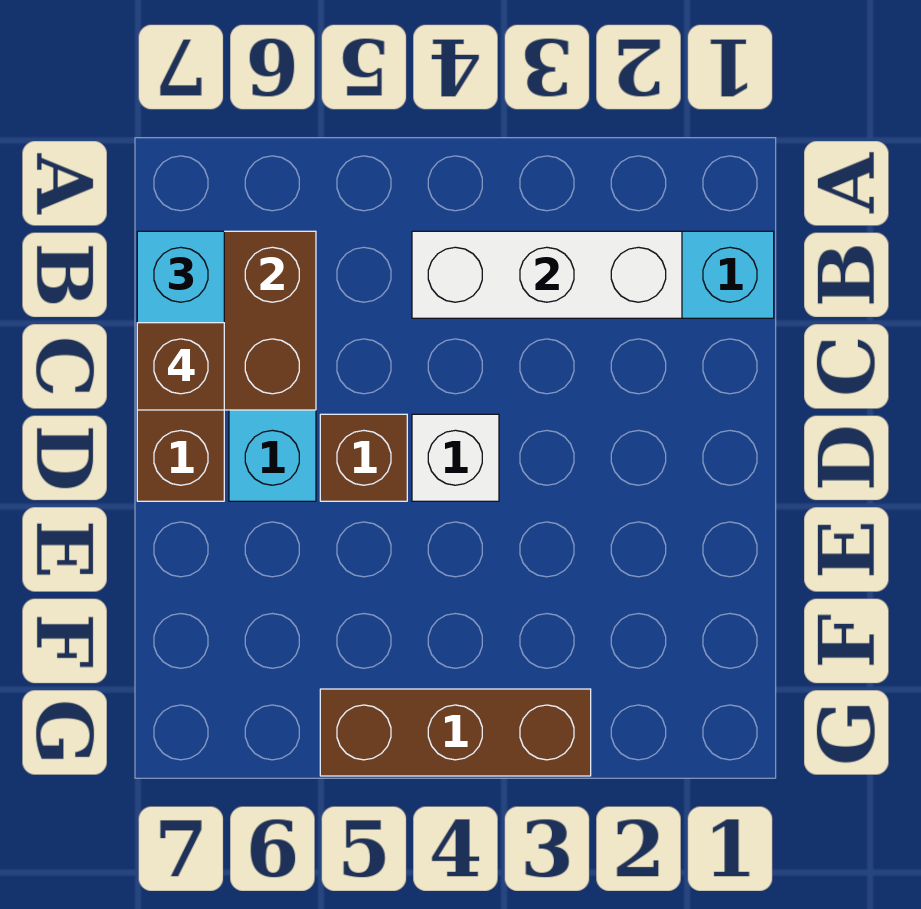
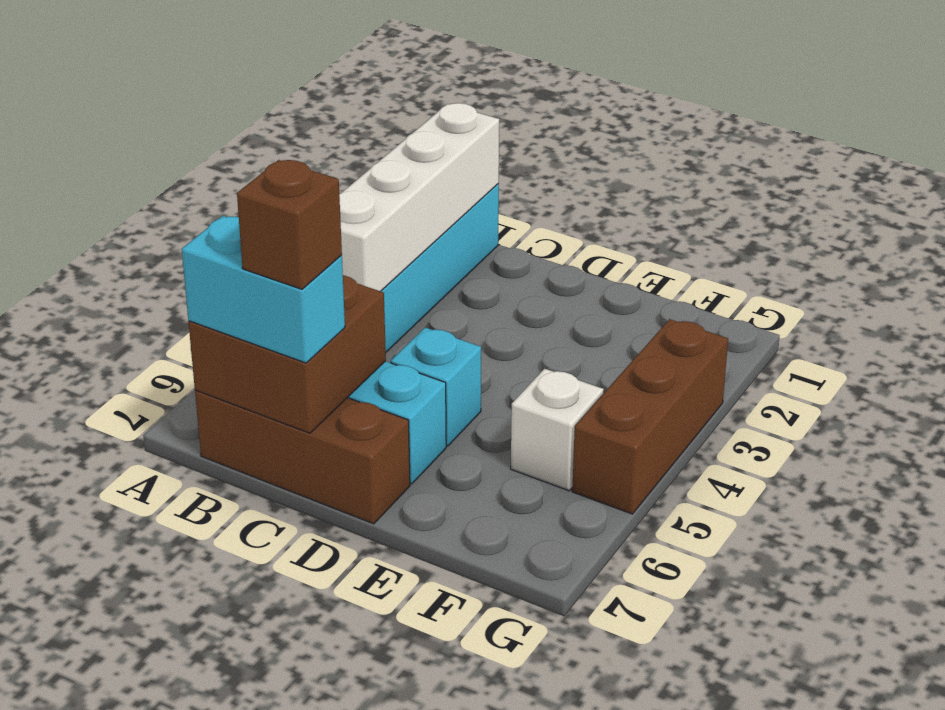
white brick B2:B4 level 2 -> white brick B1:B4 level 2
white brick D4 level 1 -> white brick F5 level 1
brown brick D5 level 1 -> cyan brick D5 level 1

